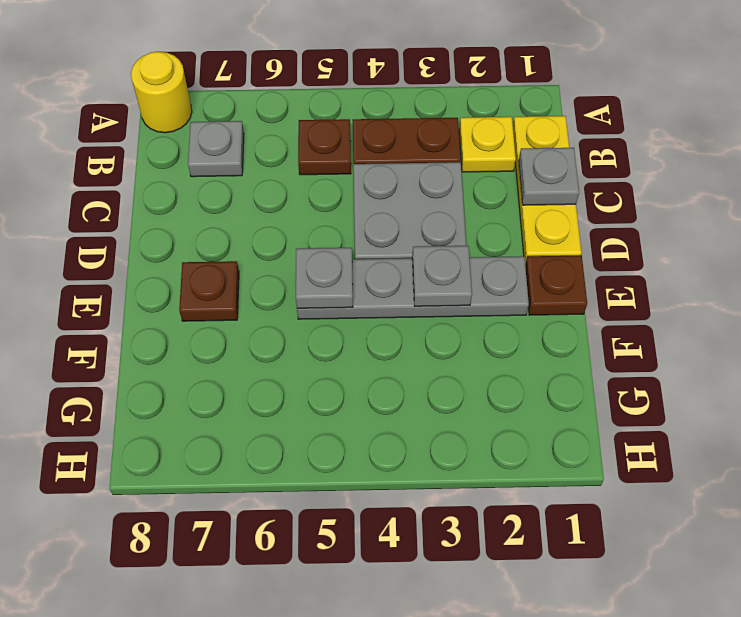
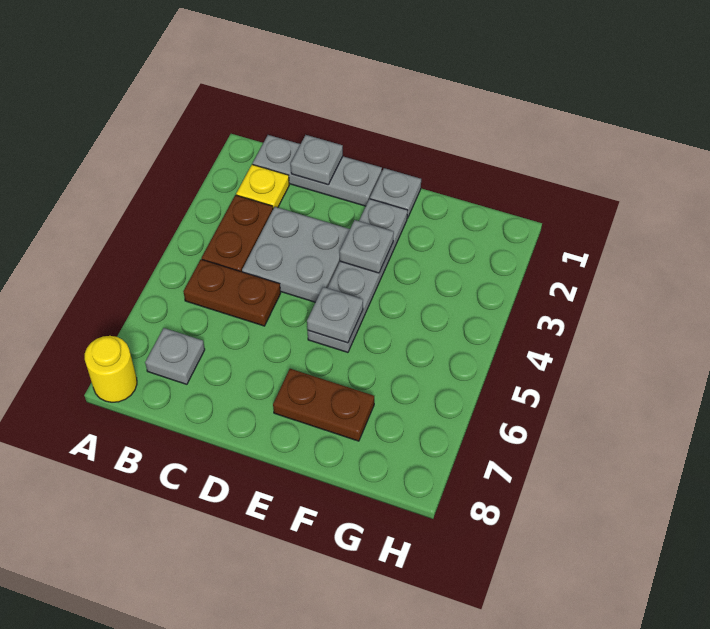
yellow plate B1:D1 level 1 -> grey plate B1:D1 level 1
brown plate B5 level 1 -> brown plate B5:C5 level 1
brown plate E1 level 1 -> grey plate E1 level 1
brown plate E7 level 1 -> brown plate E7:F7 level 1

